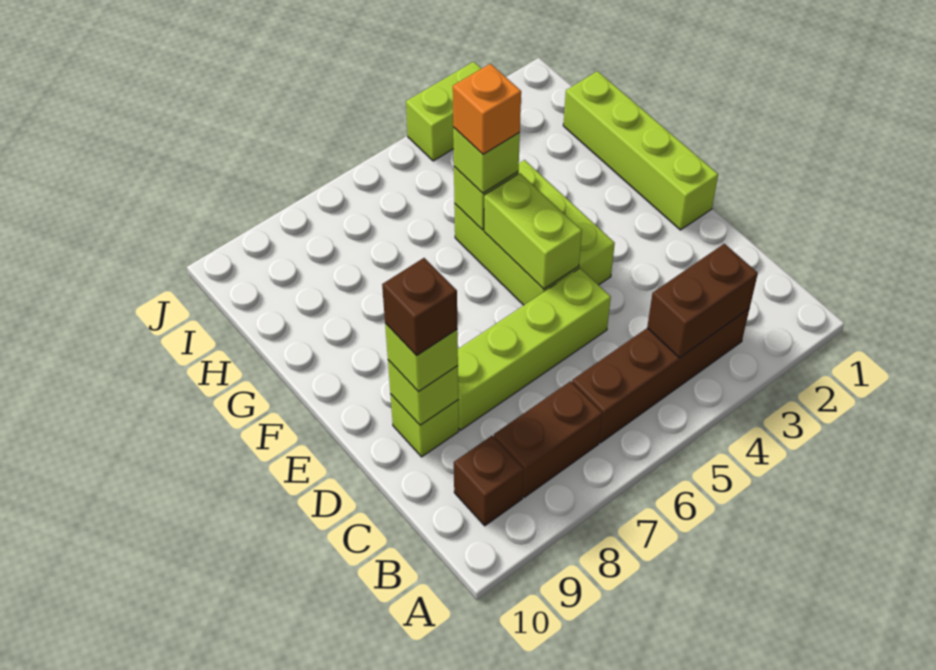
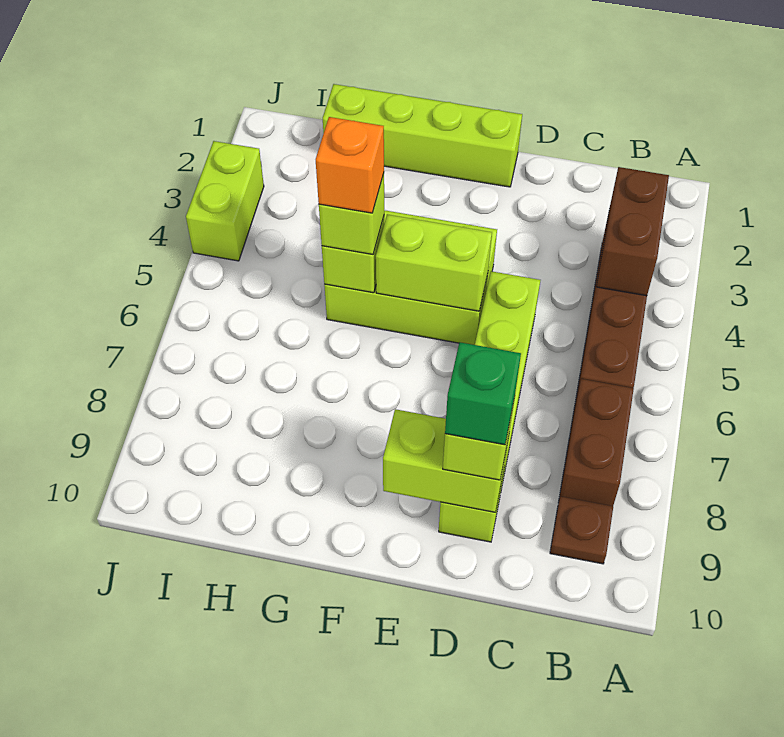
brown brick B9 level 1 -> brown plate B9 level 1
lime brick D9 level 2 -> lime brick D9:E9 level 2
brown brick D9 level 4 -> green brick D9 level 4

